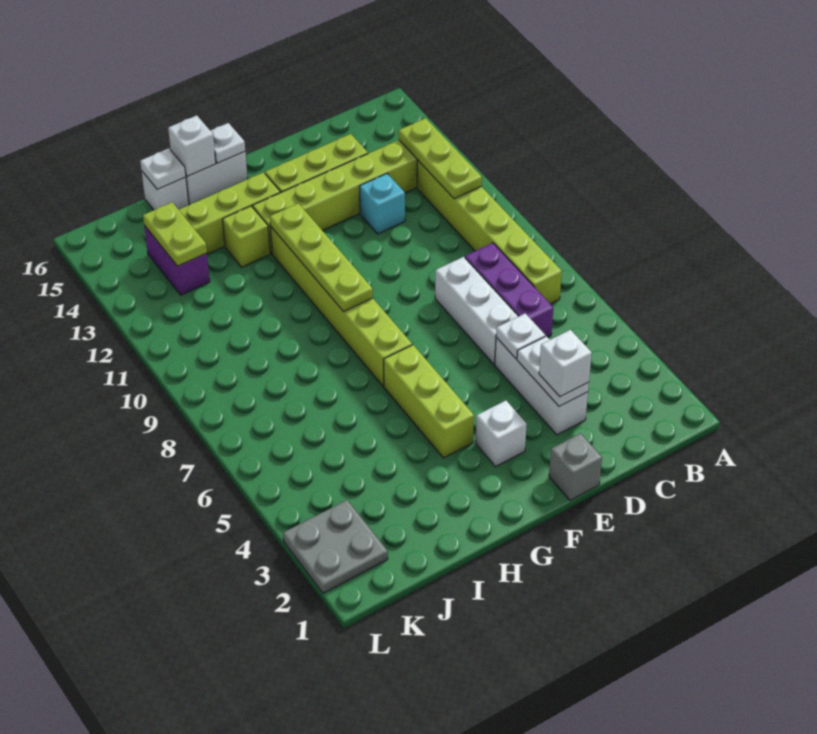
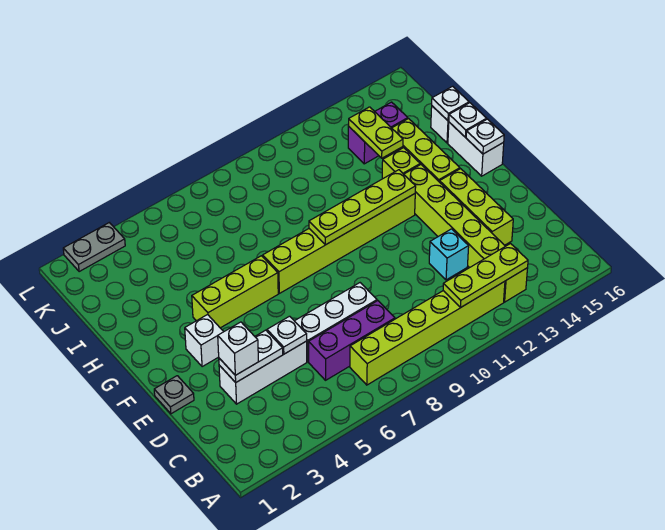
grey brick E1 level 1 -> grey plate E1 level 1
white brick H16 level 2 -> white plate H16 level 2
lime plate J13:J14 level 2 -> lime plate I13:J13 level 2
grey plate K2:L3 level 1 -> grey plate L2:L3 level 1

